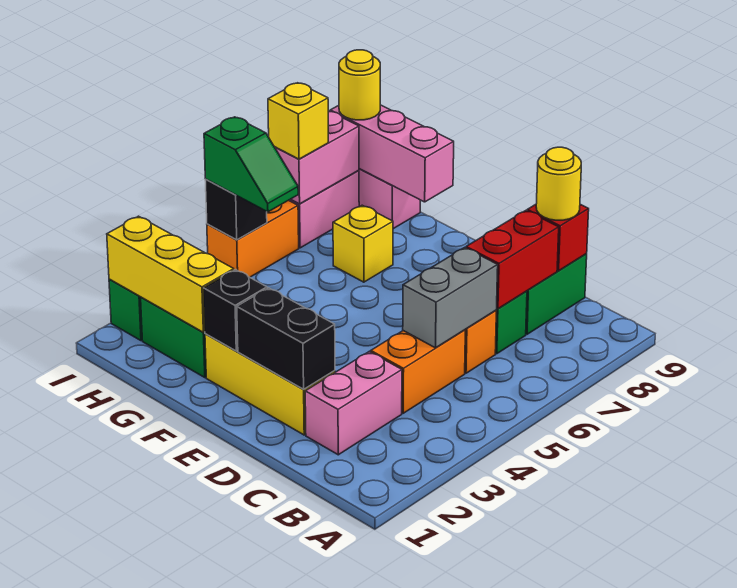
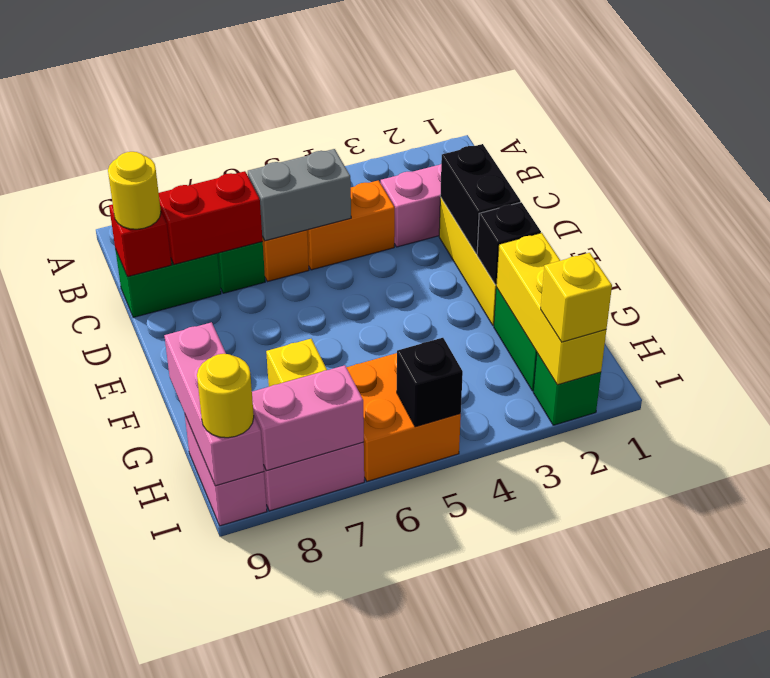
green slope H5:I5 level 3 top I -> none
orange brick I5:I6 level 1 -> orange brick H5:I6 level 1
yellow brick I7 level 3 -> yellow brick I2 level 3

